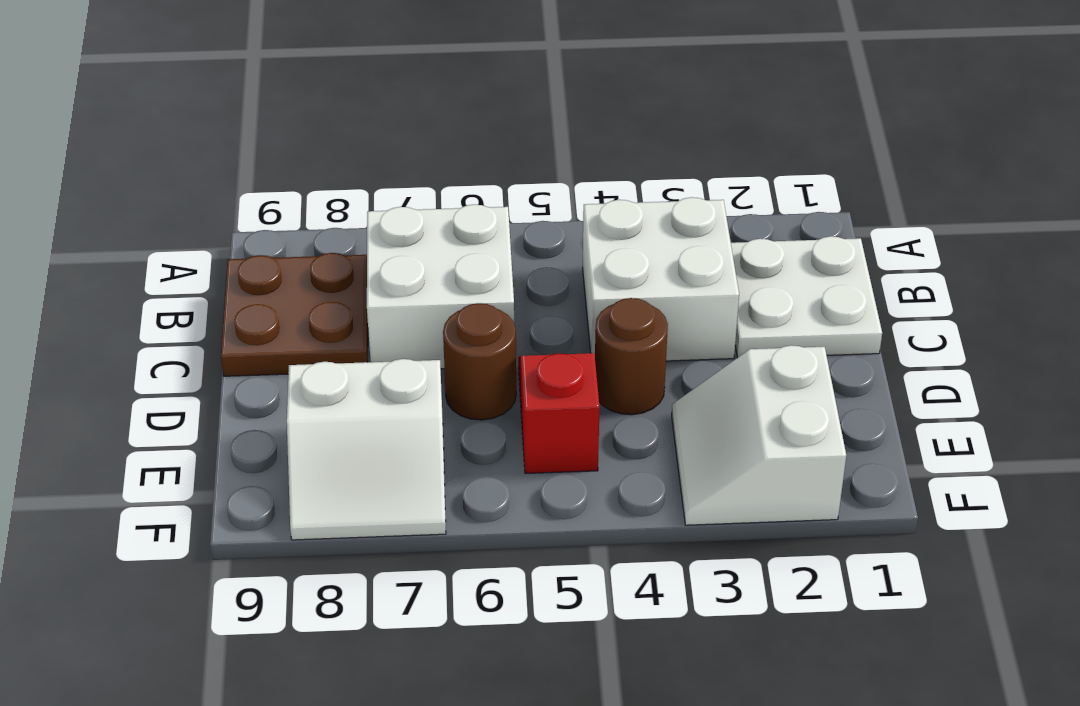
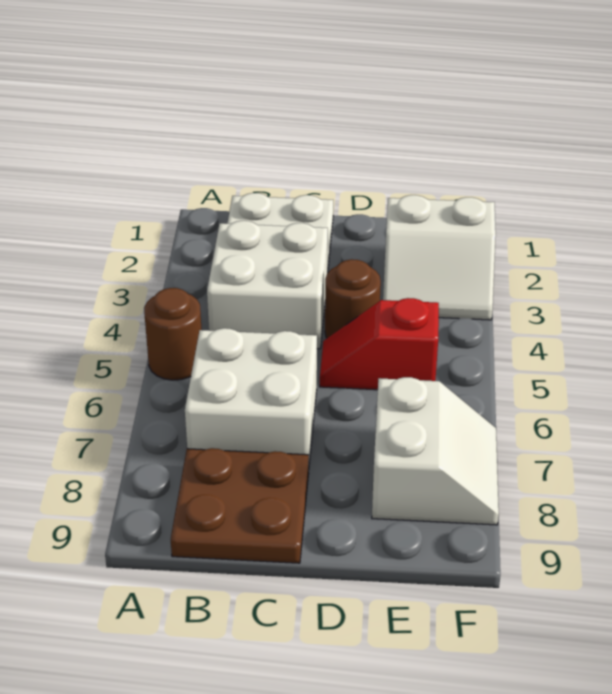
brown round brick D6 level 1 -> brown round brick A5 level 1

